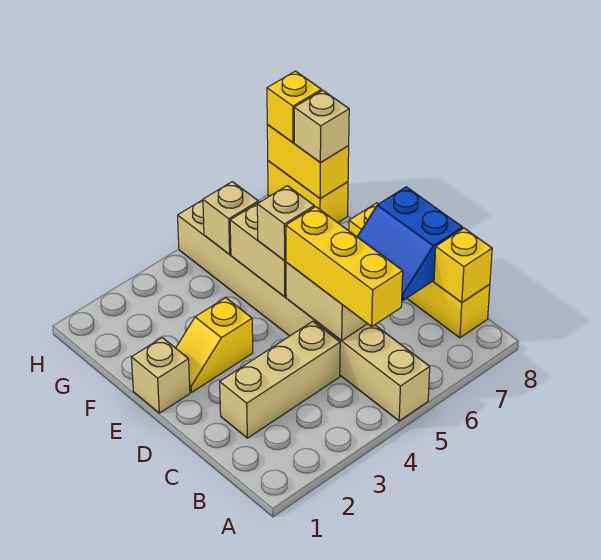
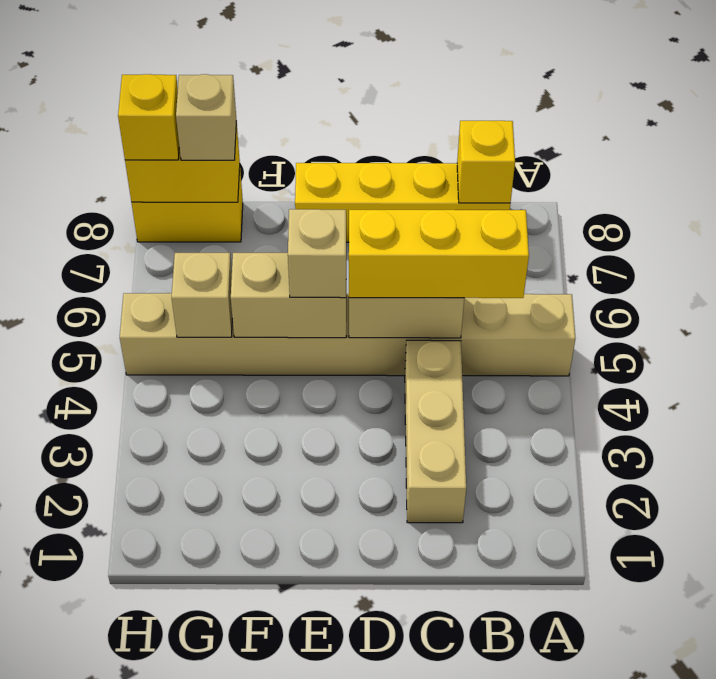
blue slope C7:D8 level 2 top 8 -> none
tan brick E1 level 1 -> none
yellow slope E2:E3 level 1 top 3 -> none

